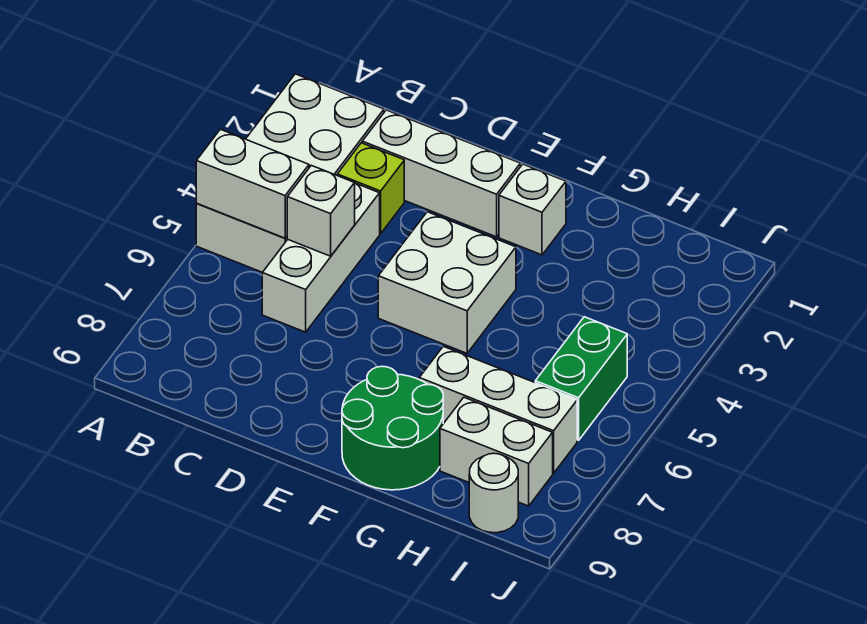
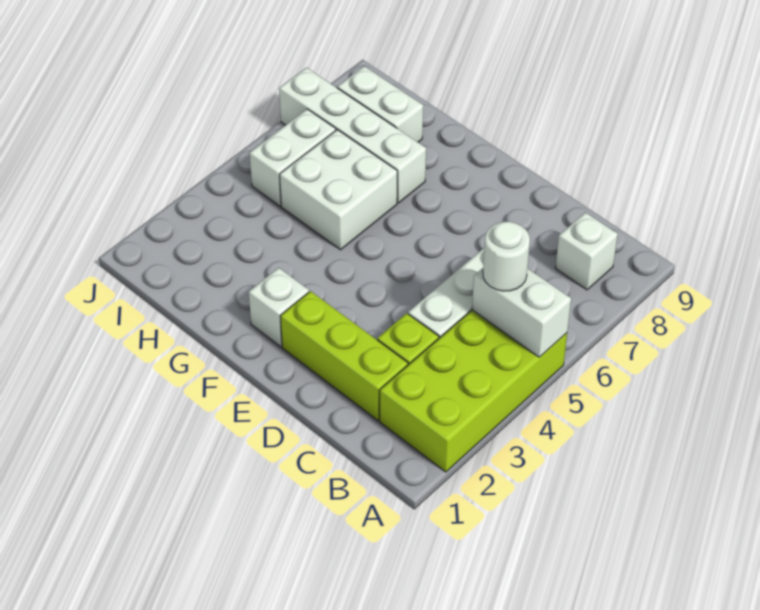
white brick A2:B5 level 1 -> lime brick A2:B5 level 1
white brick C2:E2 level 1 -> lime brick C2:E2 level 1
white brick C5 level 2 -> white brick B8 level 1
white brick E4:F5 level 1 -> white brick G5:H6 level 1
green round brick F8:G9 level 1 -> none
white brick G7:I7 level 1 -> white brick G7:J7 level 1
green brick I5:I6 level 1 -> white brick I5:I6 level 1
white round brick I9 level 1 -> white round brick B5 level 3

